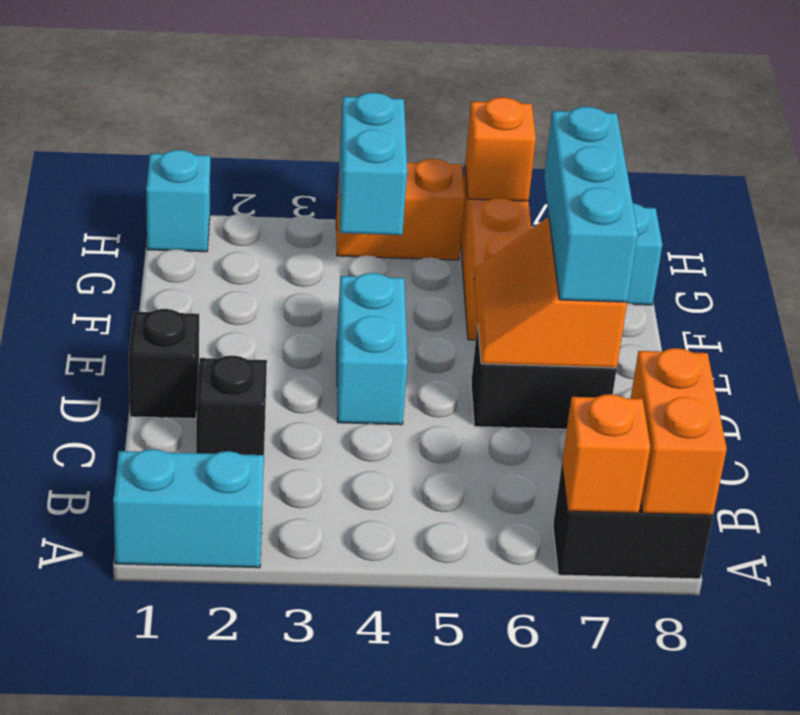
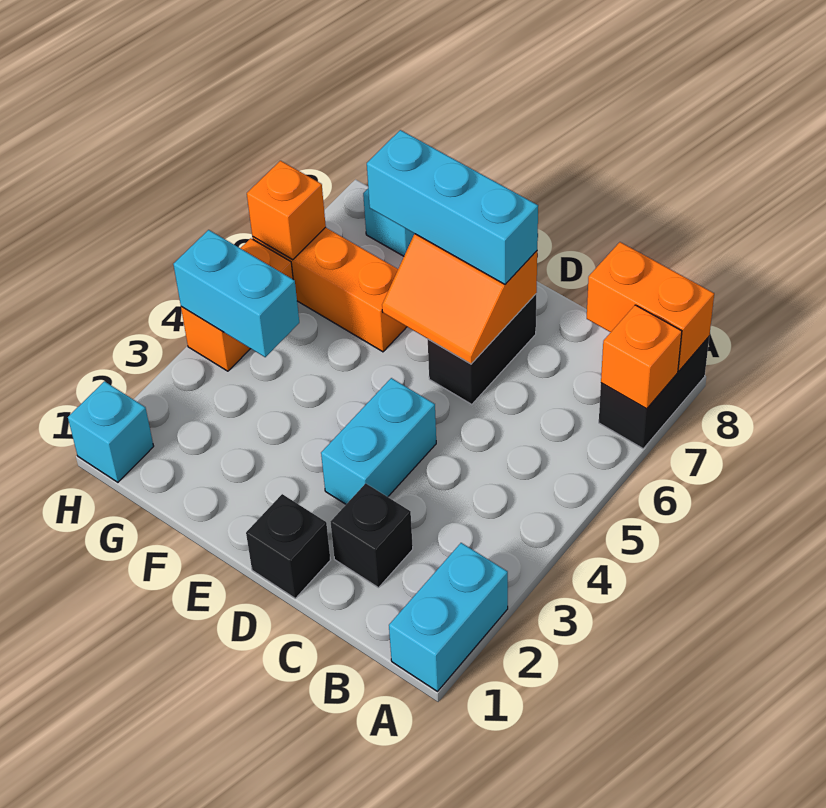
cyan brick D4:E4 level 1 -> cyan brick D3:D4 level 1

